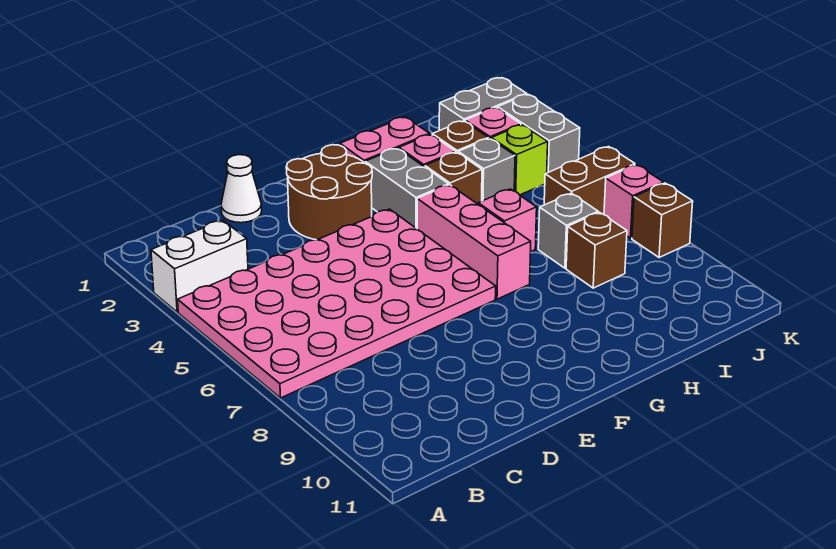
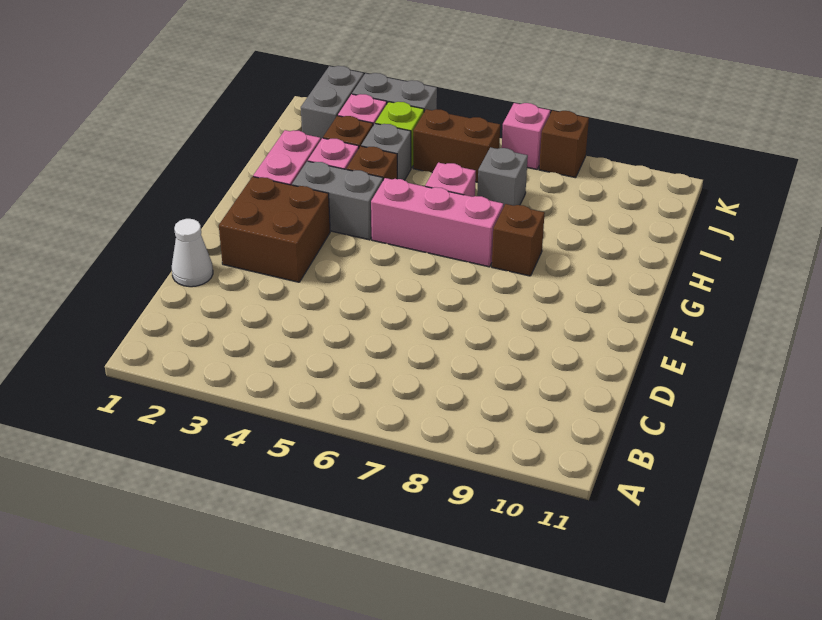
white brick A3:B3 level 1 -> none
pink plate A4:F7 level 1 -> none
brown round brick E2:F3 level 1 -> brown brick E2:F3 level 1
brown brick I8 level 1 -> brown brick G8 level 1
brown brick J6:K6 level 1 -> brown brick J5:J6 level 1

